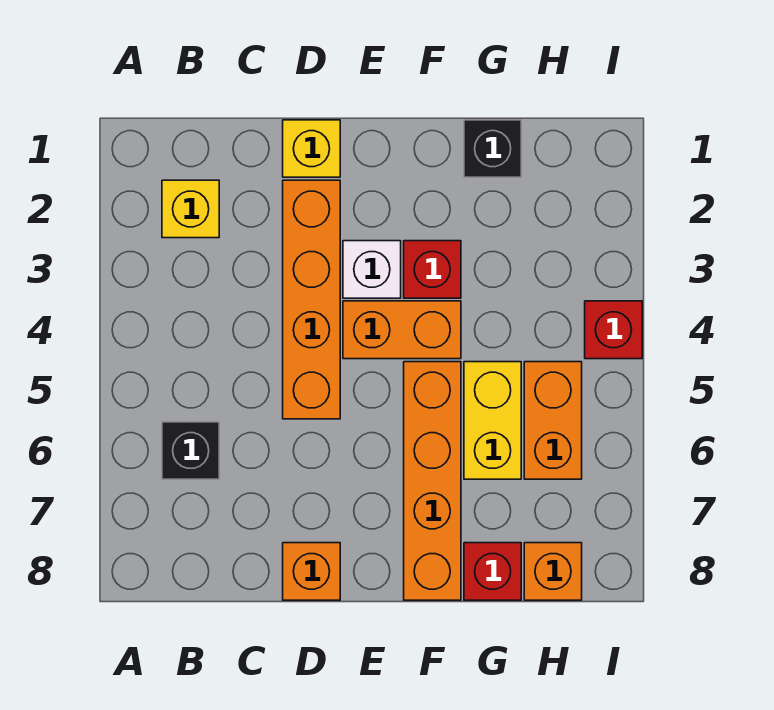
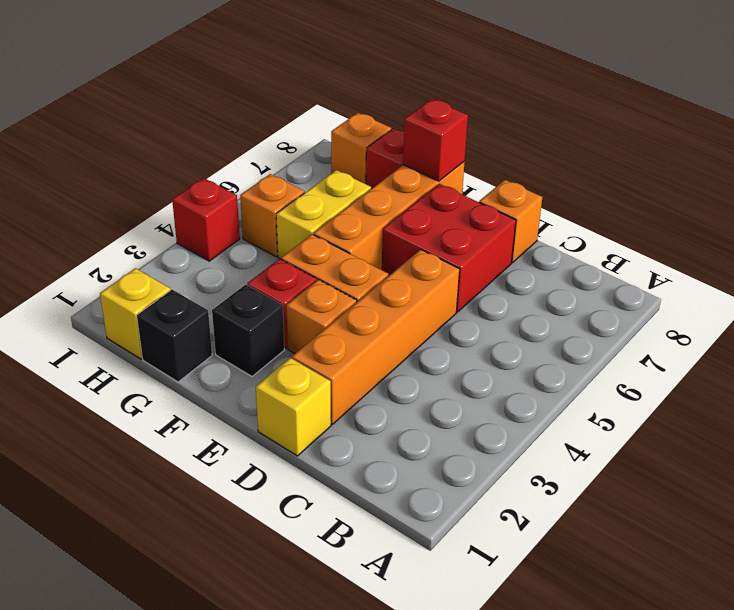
yellow brick B2 level 1 -> yellow brick H1 level 1
black brick B6 level 1 -> black brick F2 level 1
none -> red brick D6:E7 level 1
white brick E3 level 1 -> orange brick E3 level 1
none -> red brick F8 level 2
orange brick H5:H6 level 1 -> orange brick H5 level 1

